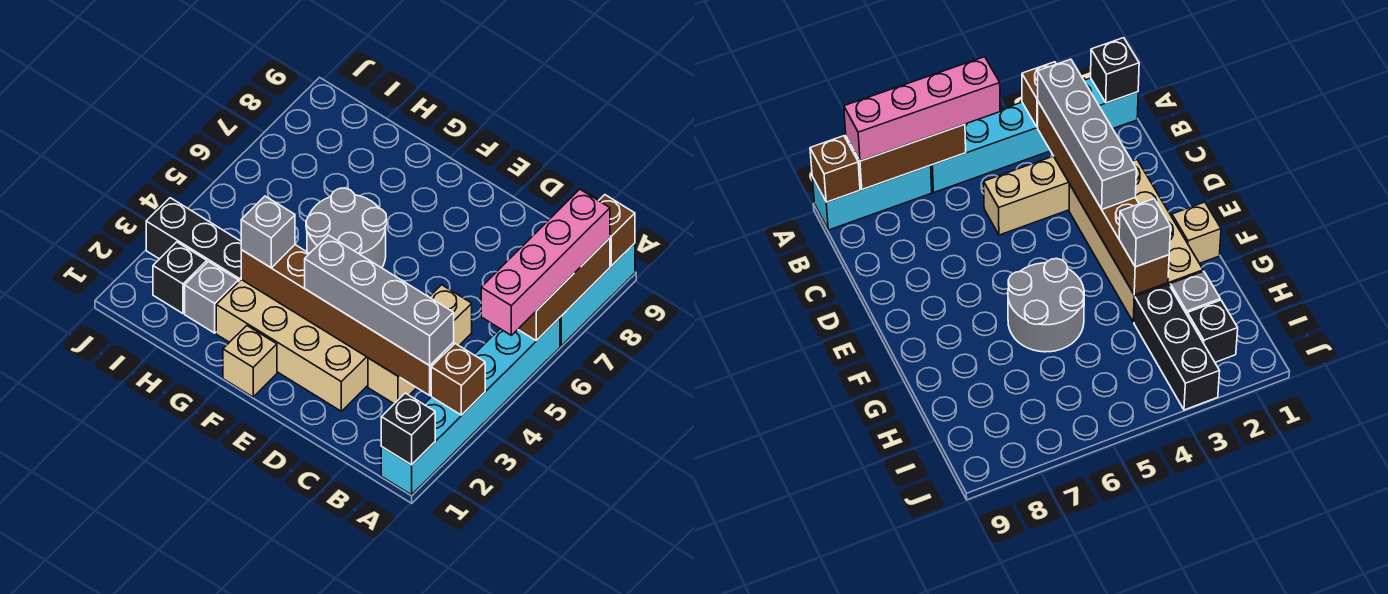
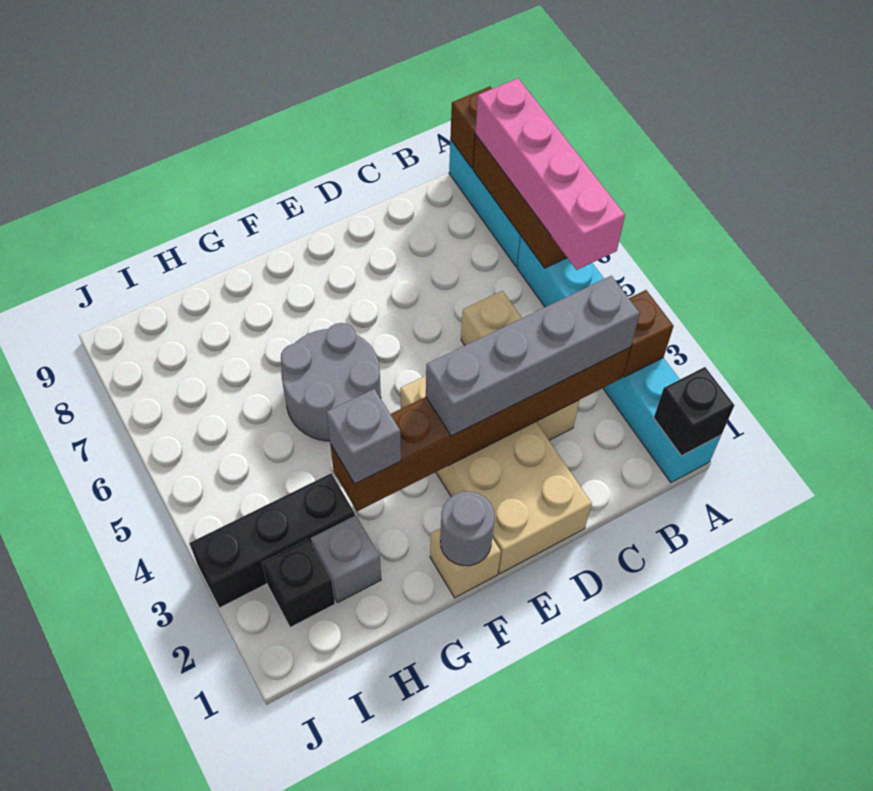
tan brick D2:G3 level 1 -> tan brick D1:E4 level 1
none -> grey round brick F1 level 2

